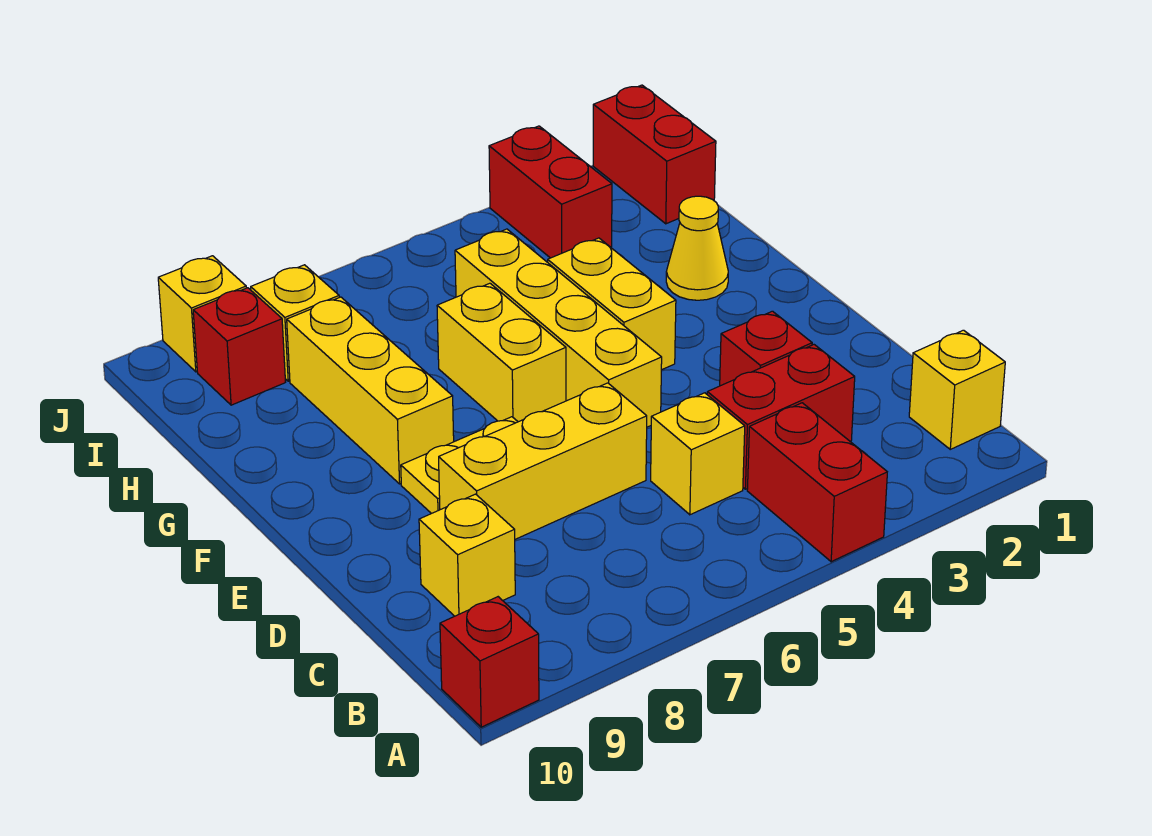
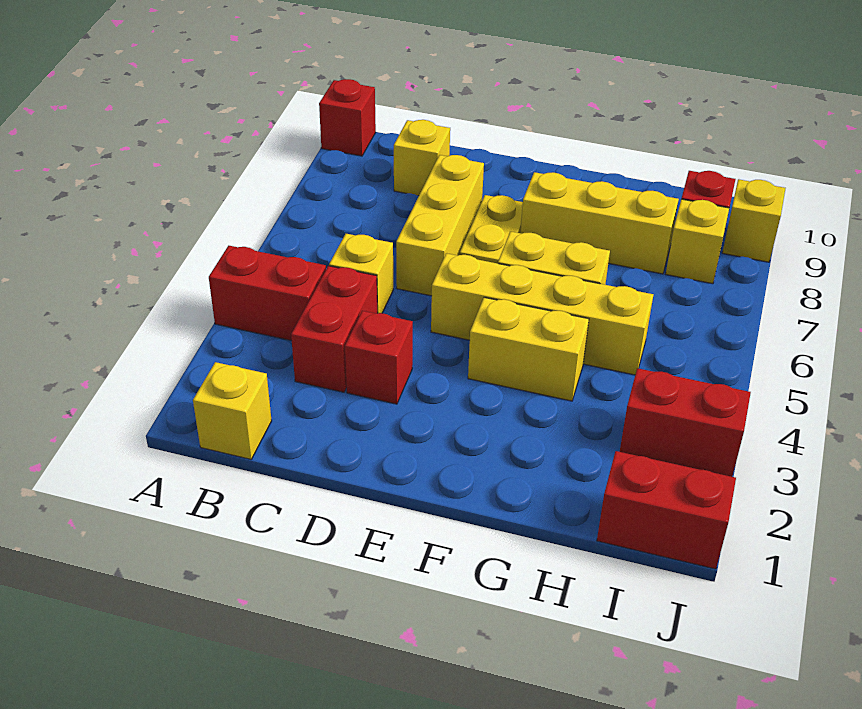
yellow cone G2 level 1 -> none

